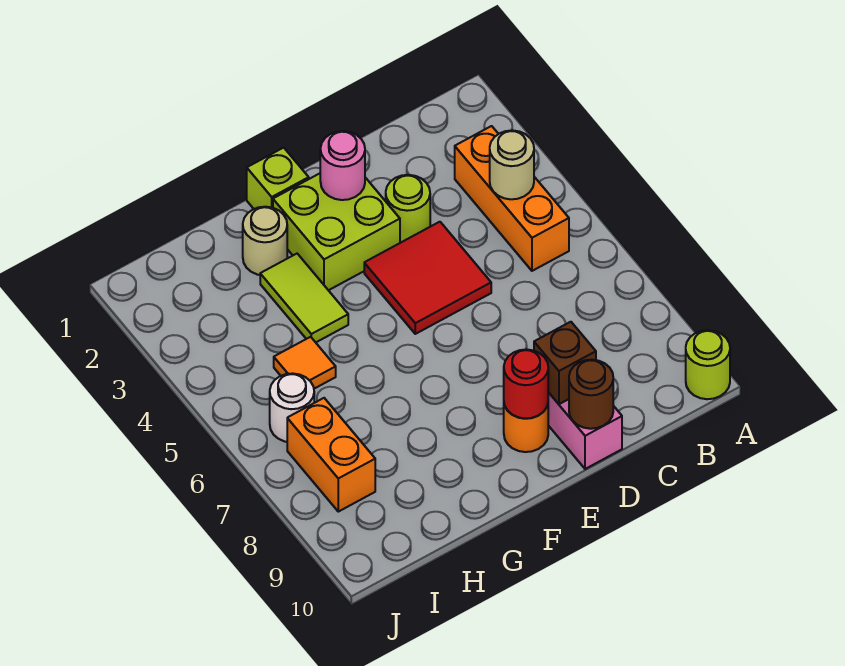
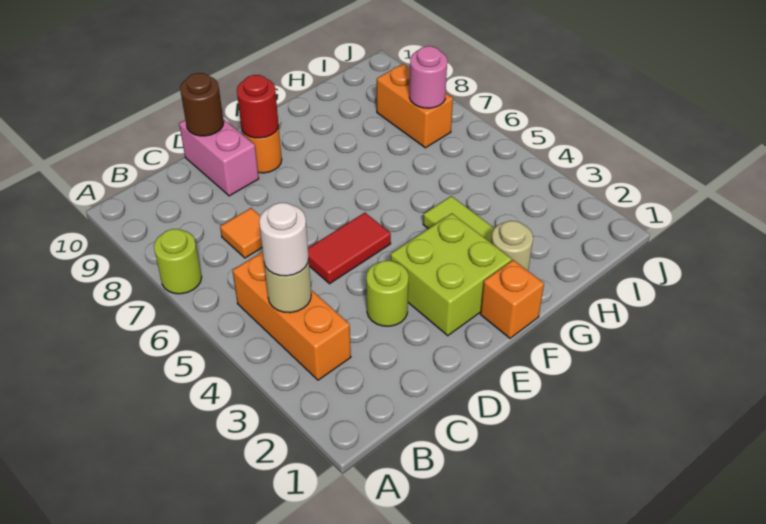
lime round brick A10 level 1 -> lime round brick A7 level 1
red tile D4:E5 level 1 -> red tile D5:E5 level 1
brown brick D9 level 2 -> none
pink round brick E2 level 2 -> pink round brick I7 level 2
lime brick F1 level 1 -> orange brick F1 level 1
orange tile H5 level 1 -> orange tile C7 level 1
white round brick I6 level 1 -> white round brick B4 level 3

